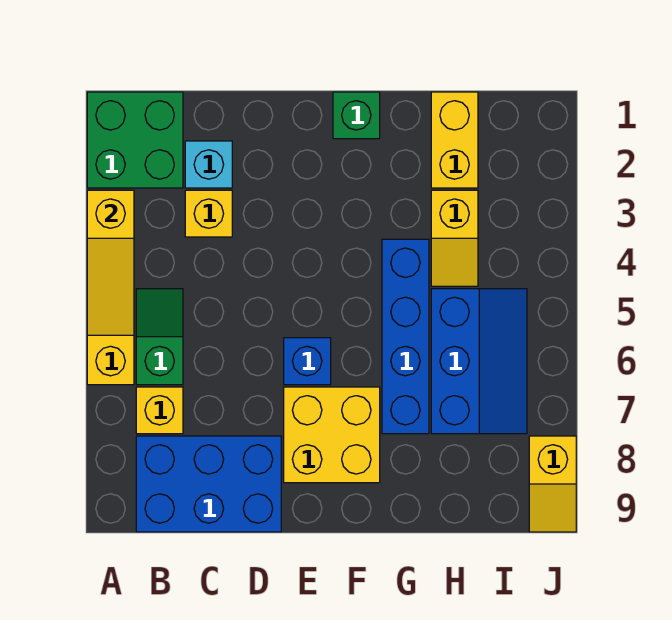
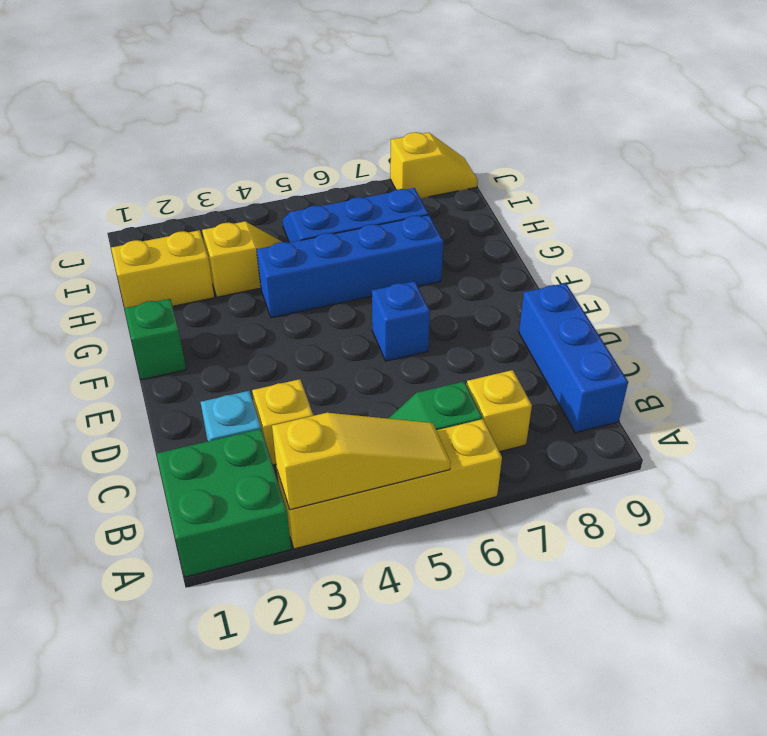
blue brick B8:D9 level 1 -> blue brick B9:D9 level 1
yellow brick E7:F8 level 1 -> none

